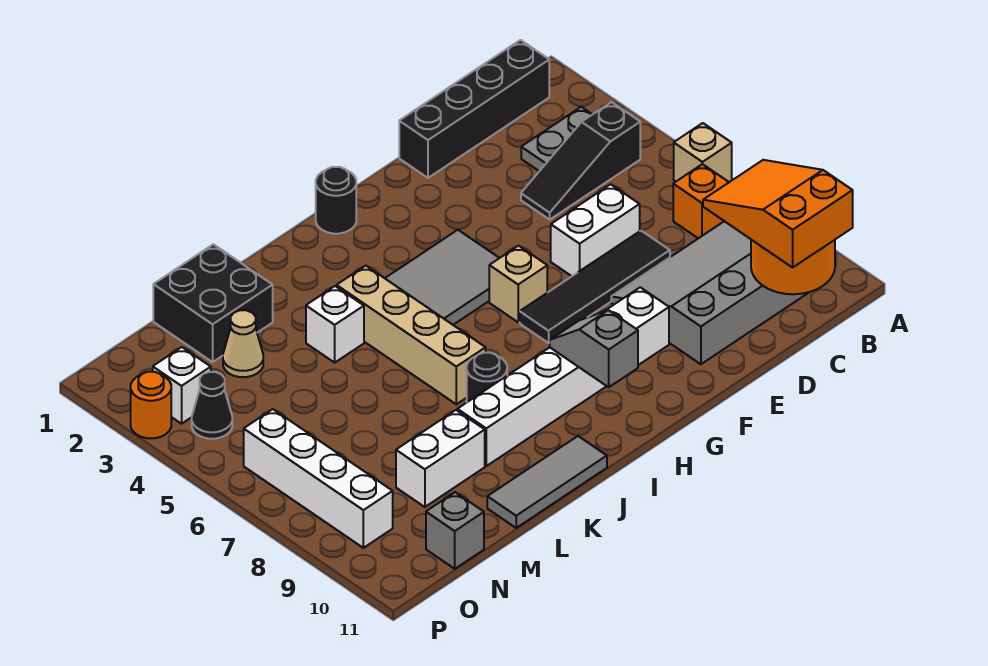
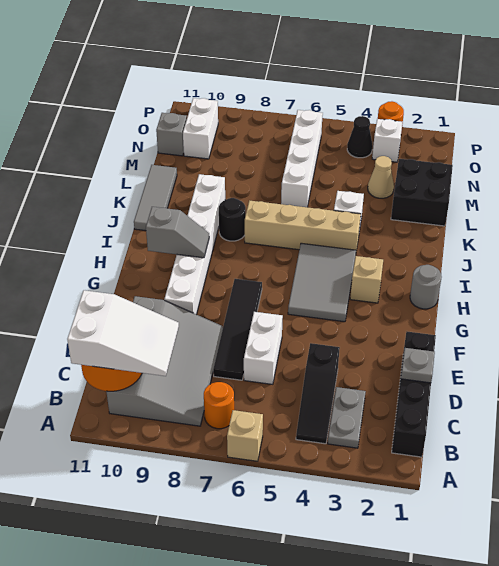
black slope B4:D4 level 1 top B -> black slope B4:D4 level 1 top D
orange brick B7 level 1 -> orange round brick B7 level 1
orange slope B9:C11 level 3 top 11 -> white slope B9:C11 level 3 top 11
none -> grey plate D1 level 2
tan brick G6 level 1 -> tan brick H3 level 1
black round brick H1 level 1 -> grey round brick H1 level 1
white brick L9:M9 level 1 -> white brick N10:O10 level 1
white brick O6:O9 level 1 -> white brick L6:O6 level 1

